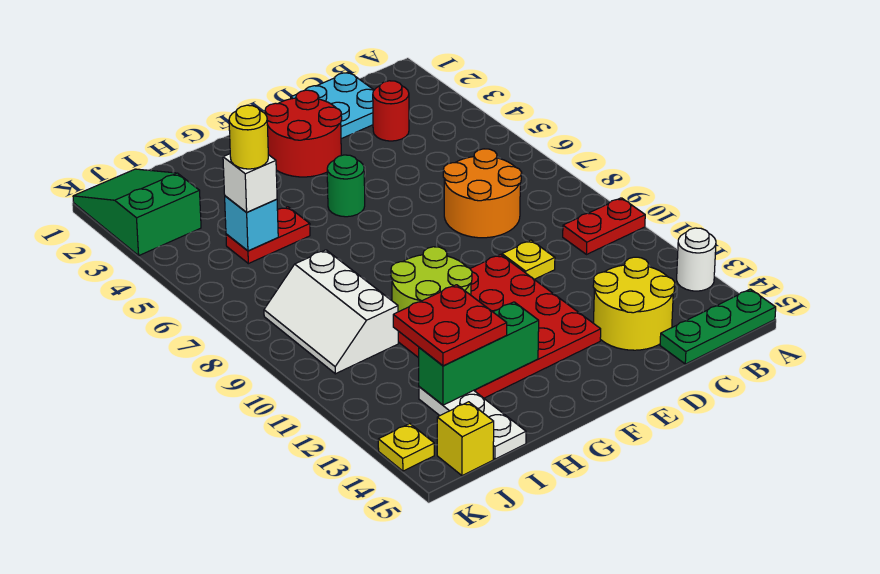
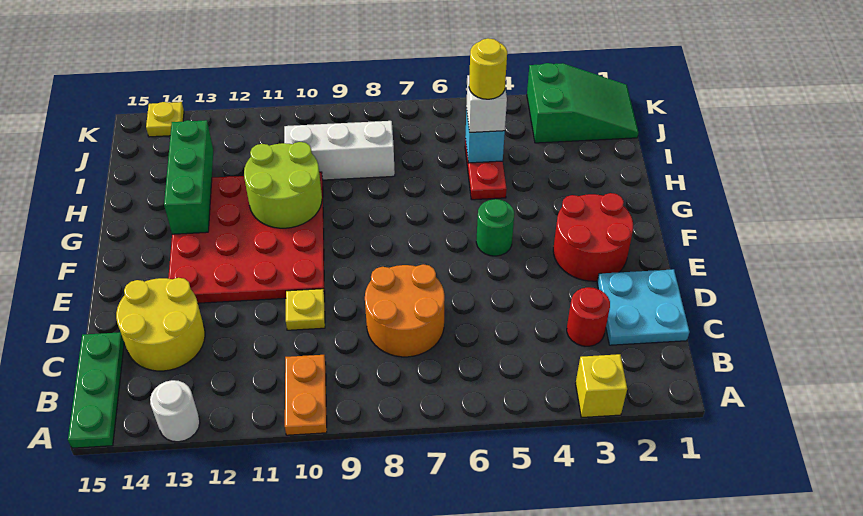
red plate A10:B10 level 1 -> orange plate A10:B10 level 1
red plate H12:I13 level 3 -> none
white plate I13:I15 level 1 -> none
yellow brick J15 level 1 -> yellow brick A3 level 1

